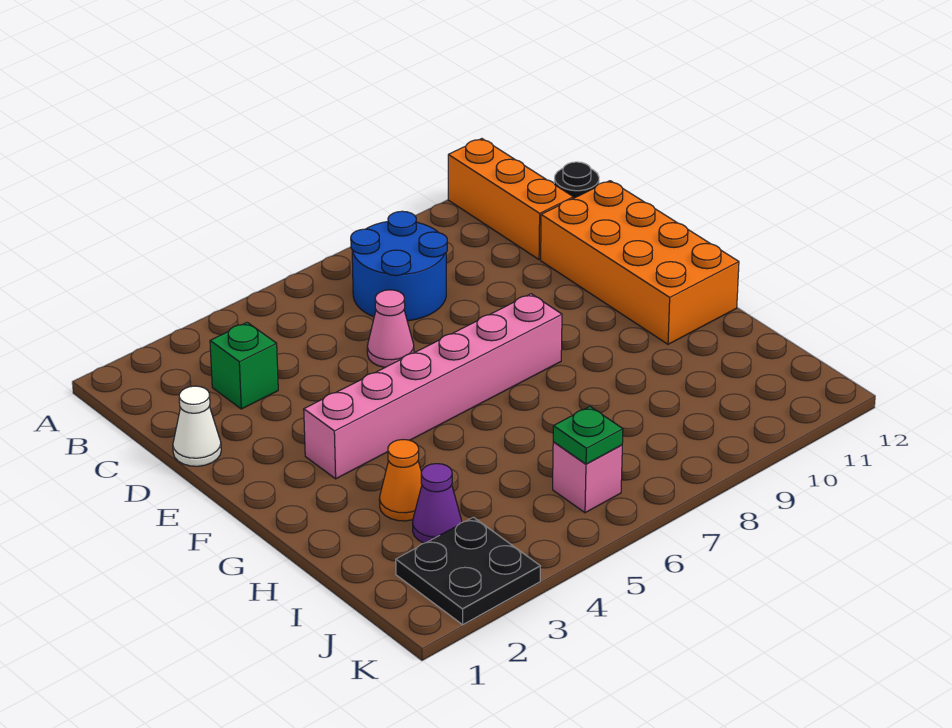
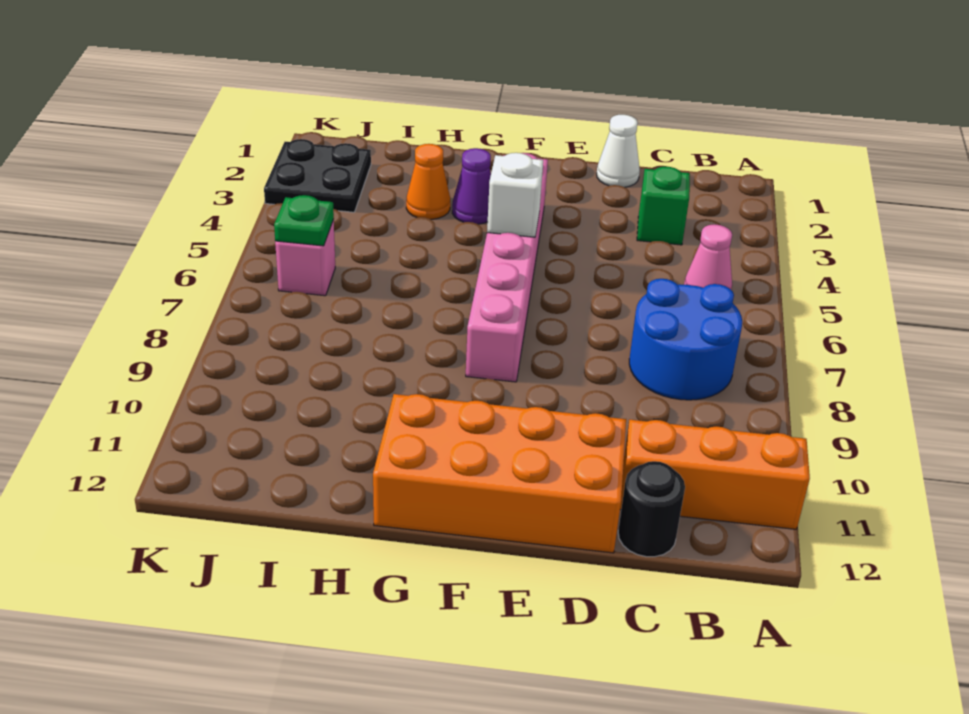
pink cone D6 level 1 -> pink cone B5 level 1
none -> white brick F5 level 2
purple cone I3 level 1 -> purple cone G3 level 1

